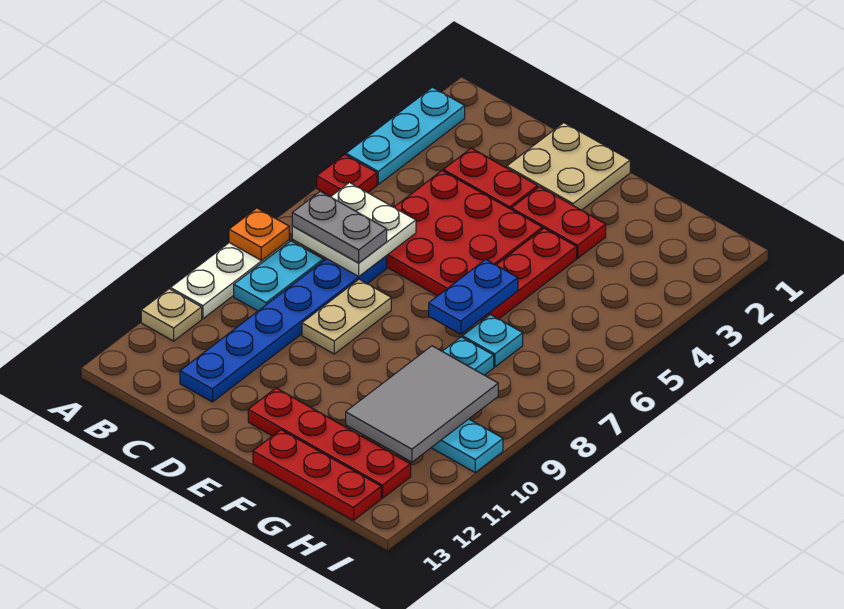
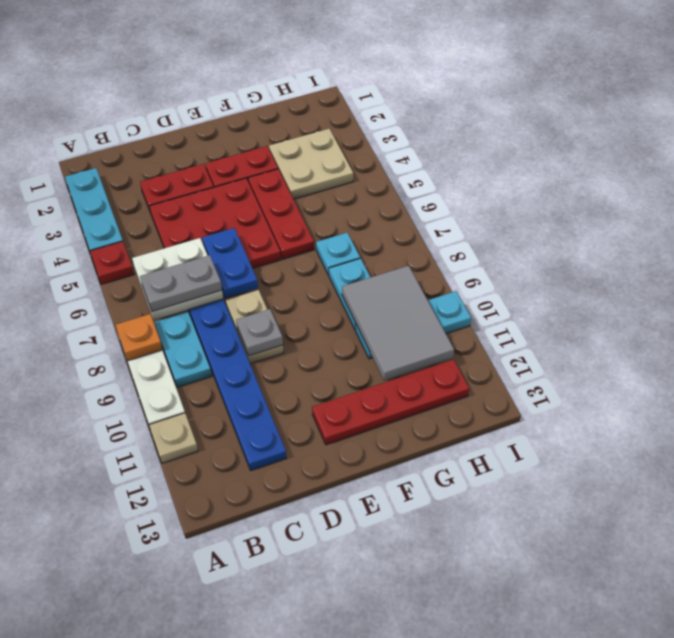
tan plate D1:E2 level 1 -> tan plate G3:H4 level 1
none -> grey plate D9 level 2
blue plate F6:F7 level 2 -> blue plate D6:D7 level 2
red plate F13:H13 level 1 -> none

